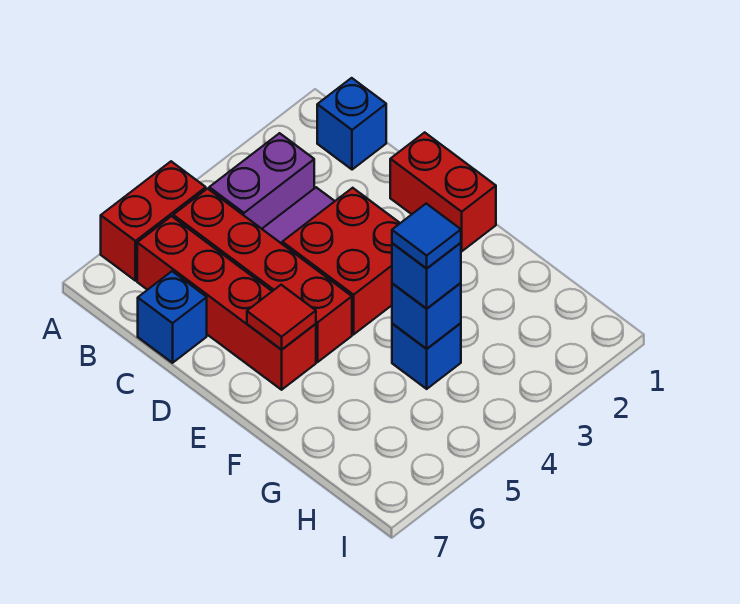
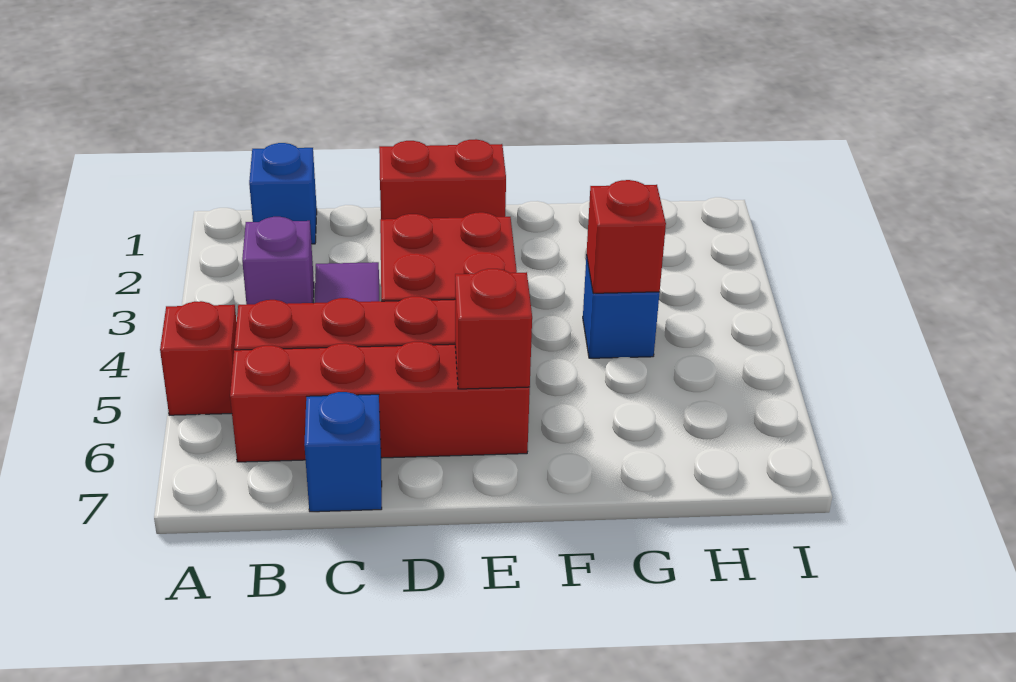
red brick A5:A6 level 1 -> red brick A5 level 1
purple brick B3:B4 level 1 -> purple brick B3 level 1
red tile E6 level 2 -> red brick E6 level 2
blue brick G4 level 2 -> red brick G4 level 2
blue brick G4 level 3 -> none
blue tile G4 level 4 -> none

